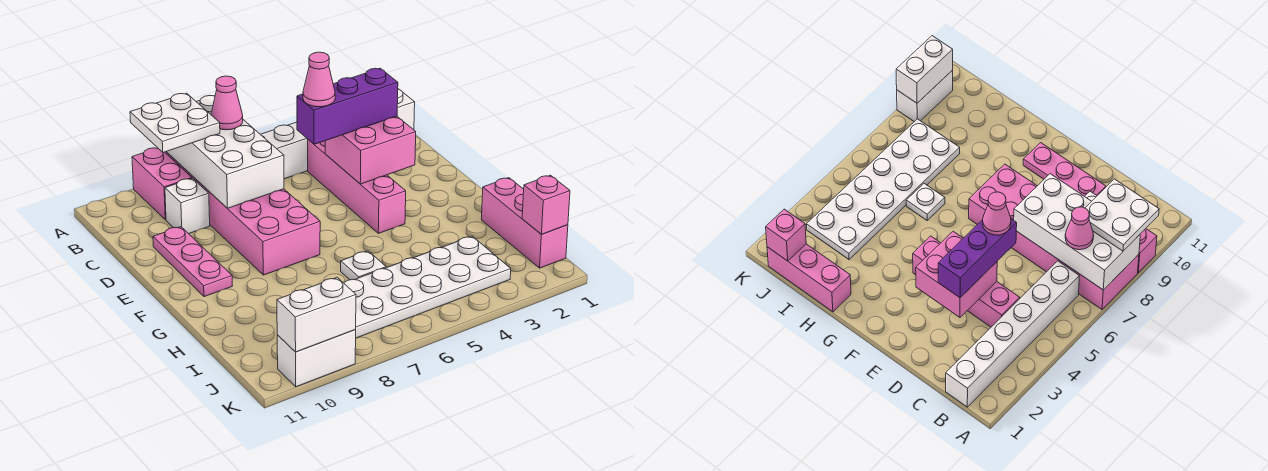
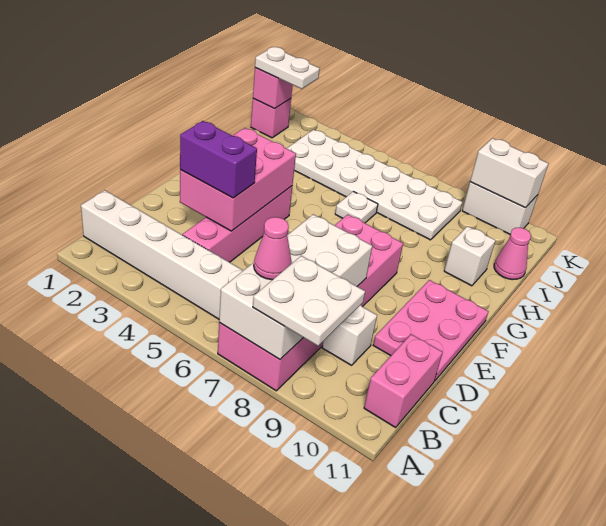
pink brick A9:B9 level 1 -> pink brick B11:C11 level 1
pink brick D3:E4 level 2 -> pink brick D3:F4 level 2
purple brick D3:D5 level 3 -> purple brick D3:D4 level 3
pink cone D5 level 4 -> pink cone I11 level 1
pink plate D10:F10 level 1 -> pink plate D10:F11 level 1
pink brick H1:J1 level 1 -> pink brick J1 level 1
none -> white brick H10 level 1
none -> white plate J1:J2 level 3

